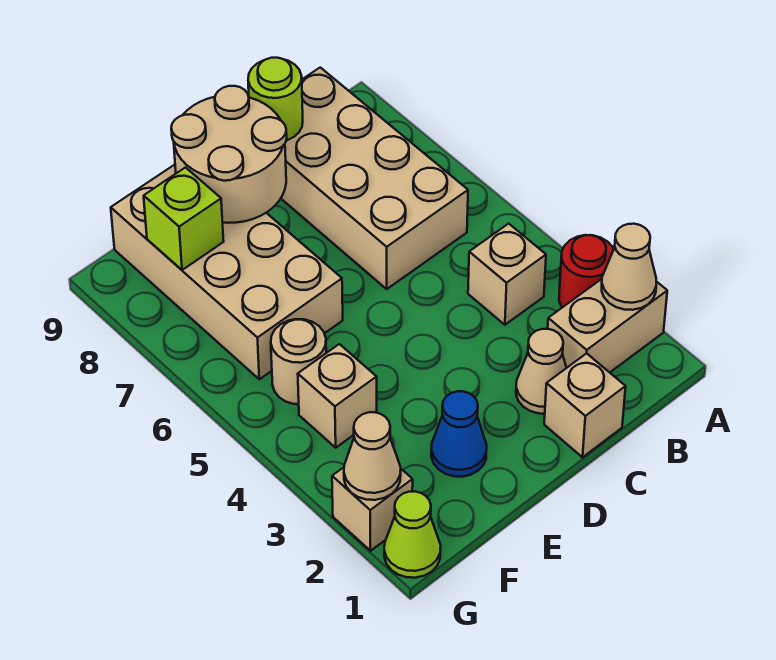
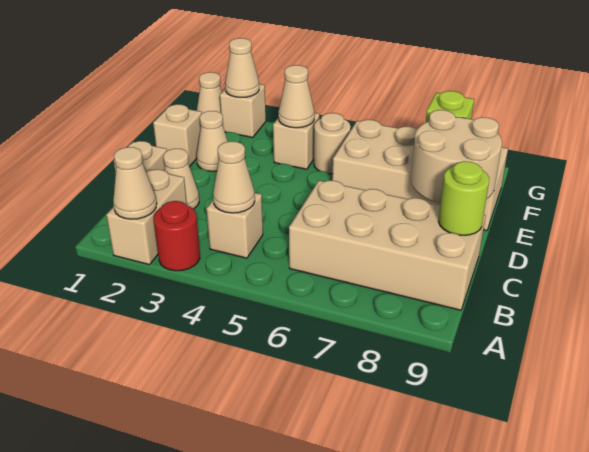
none -> tan cone B4 level 2
none -> tan brick E1 level 1
blue cone E2 level 1 -> tan cone E2 level 1
none -> tan cone F4 level 2
lime cone G1 level 1 -> tan cone G1 level 1

